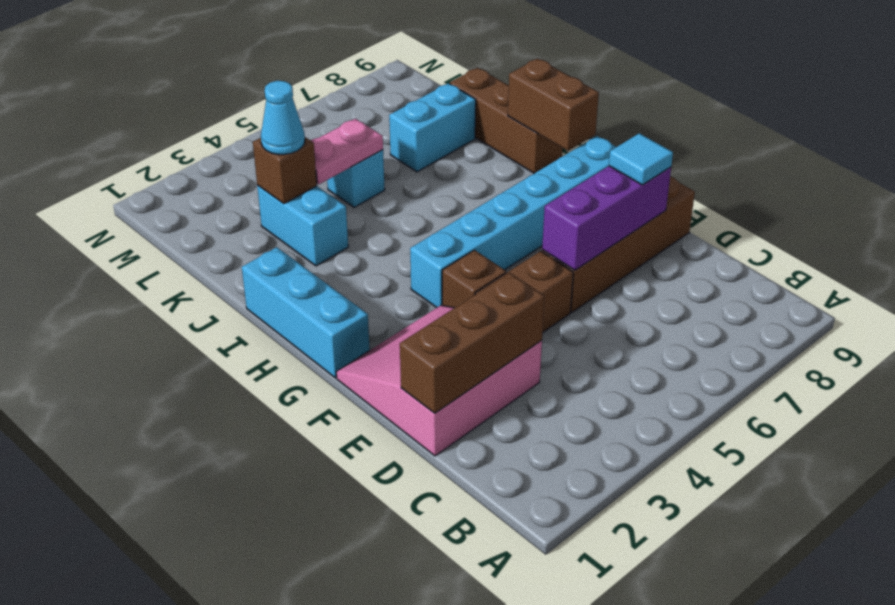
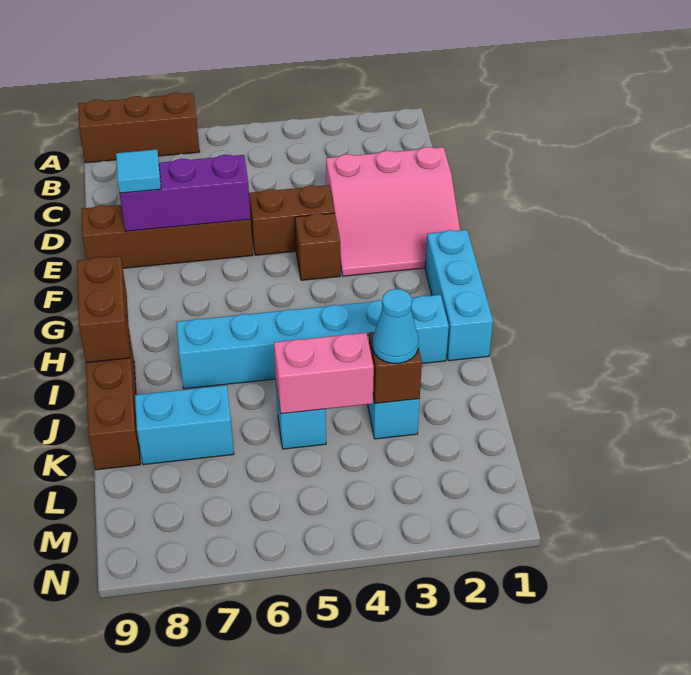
brown brick D1:D3 level 2 -> brown brick A7:A9 level 1
cyan brick G4:G9 level 1 -> cyan brick I2:I7 level 1
pink plate K4:K5 level 2 -> pink brick K4:K5 level 2

